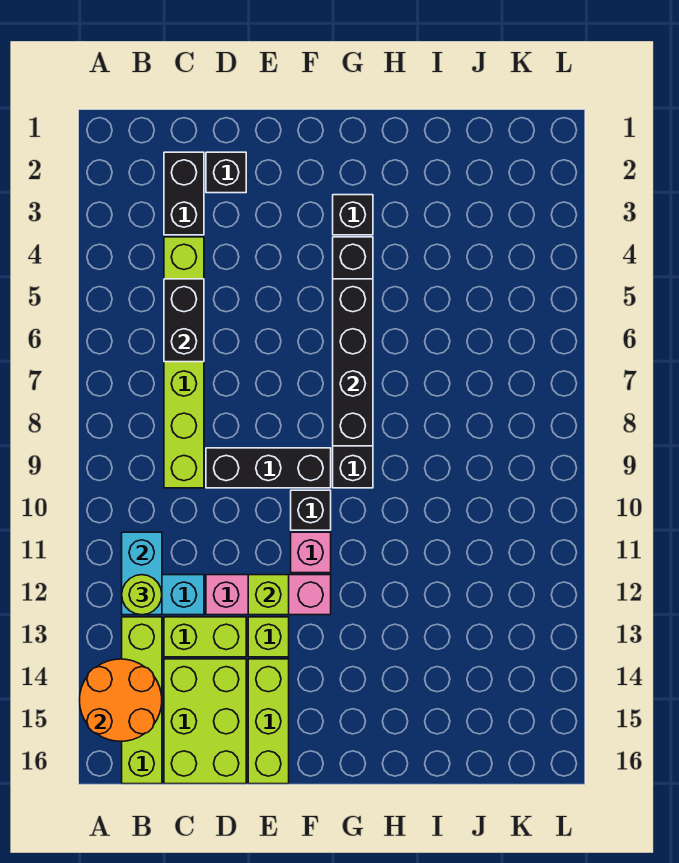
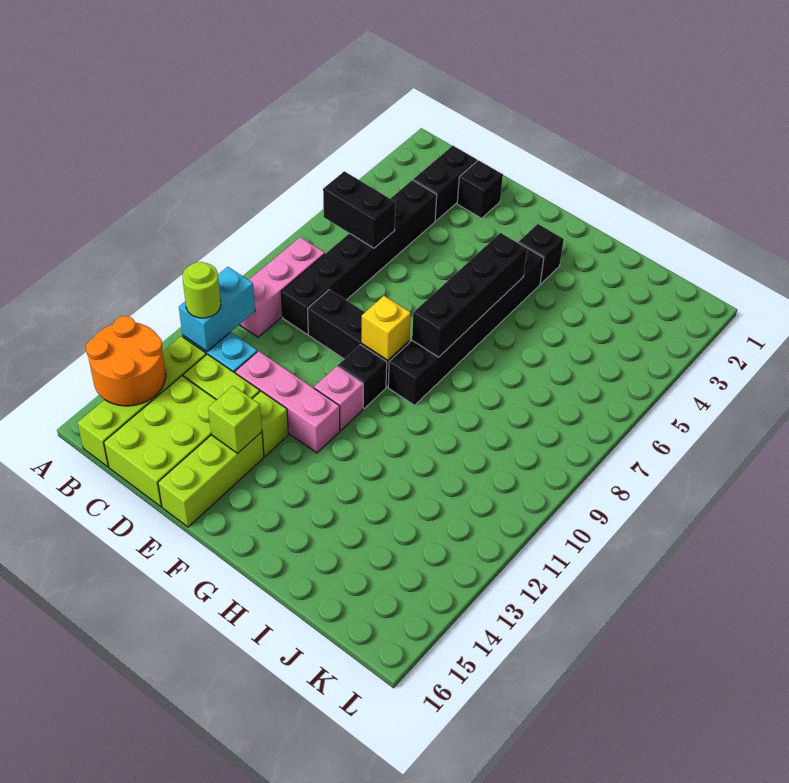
none -> pink brick B8:B10 level 1
lime brick C4:C9 level 1 -> black brick C4:C9 level 1
black brick C5:C6 level 2 -> black brick B6:C6 level 2
lime brick E12 level 2 -> lime brick E14 level 2
none -> yellow brick F9 level 2

